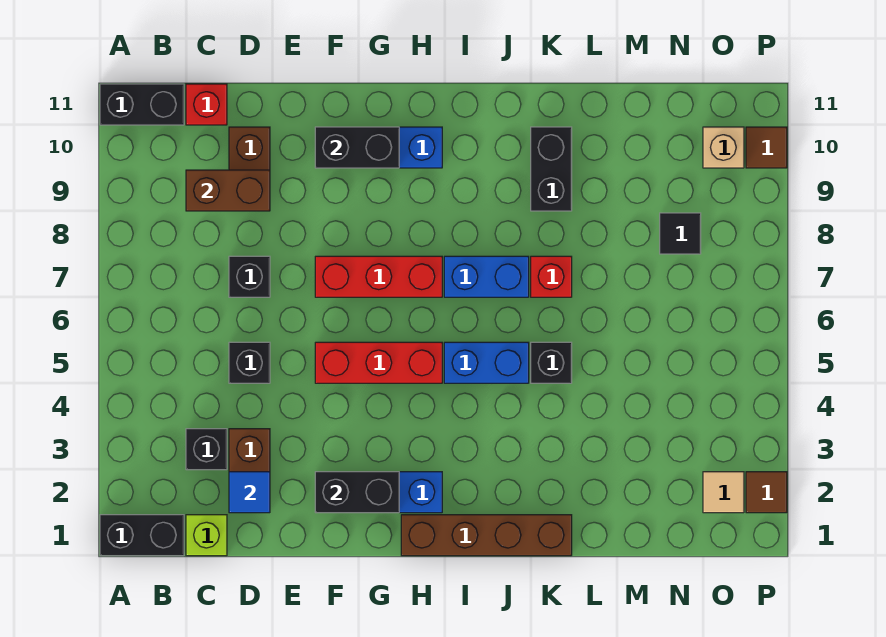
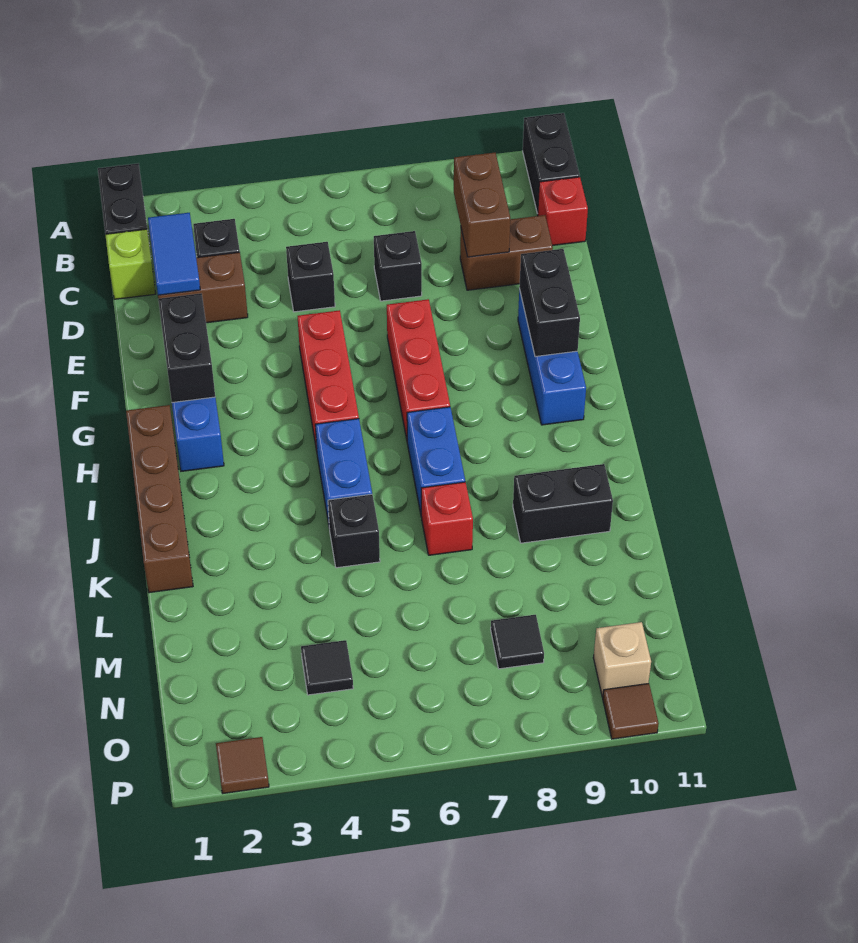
blue tile D2 level 2 -> blue tile C2:D2 level 2
none -> black tile N4 level 1
tan tile O2 level 1 -> none

